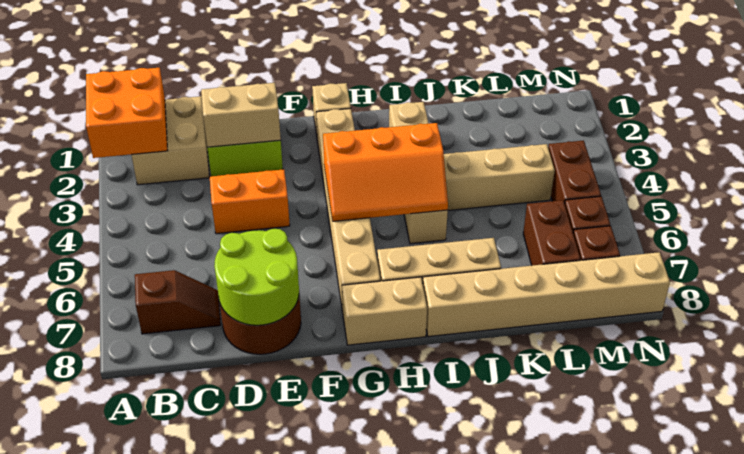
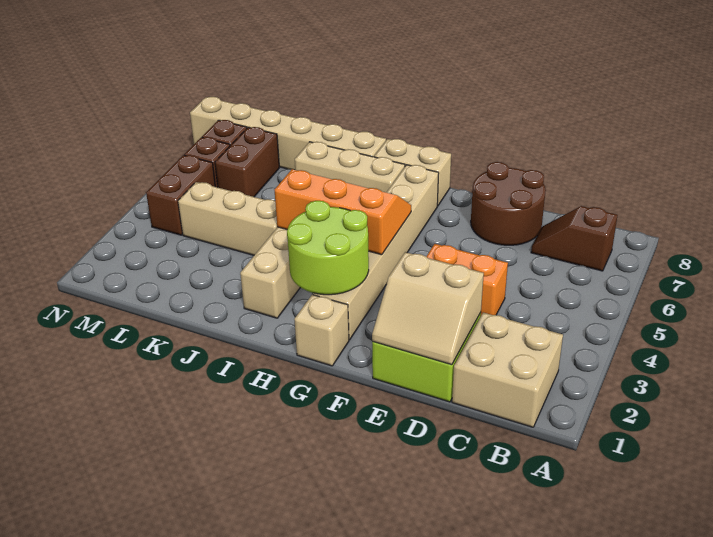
orange brick A1:B2 level 2 -> none
lime round brick D7:E8 level 2 -> lime round brick G2:H3 level 2

